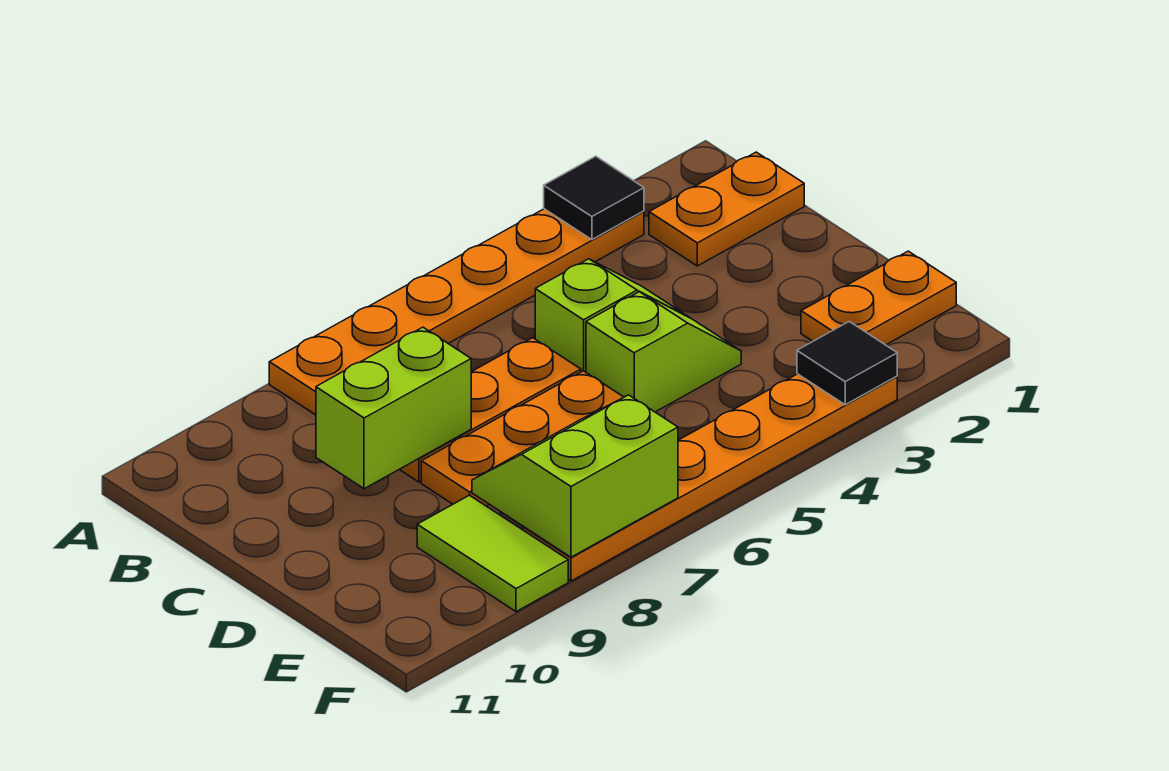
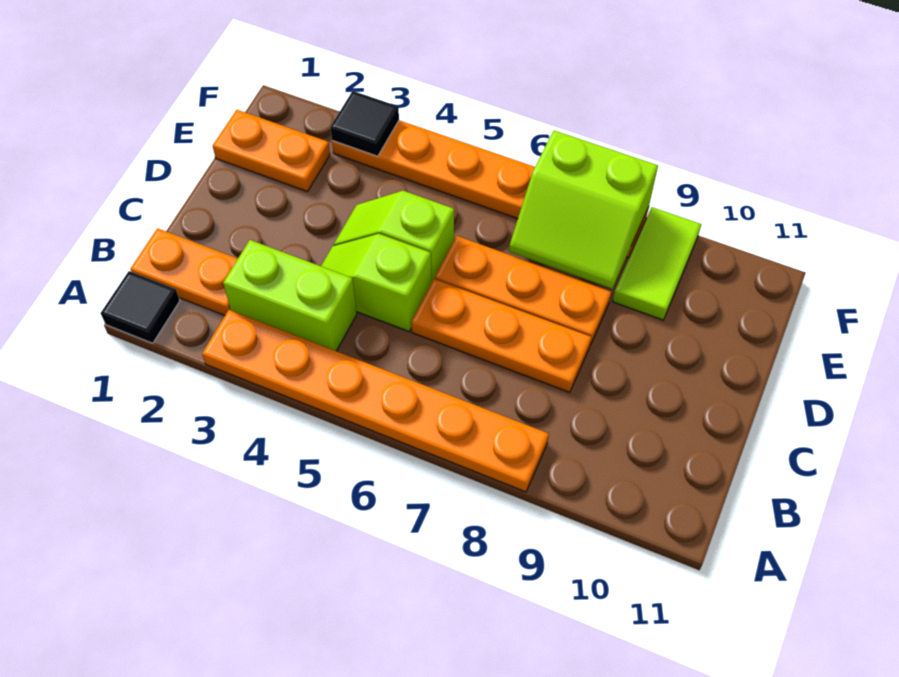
black tile A3 level 2 -> black tile A1 level 1
lime brick C8:C9 level 2 -> lime brick B3:B4 level 1

